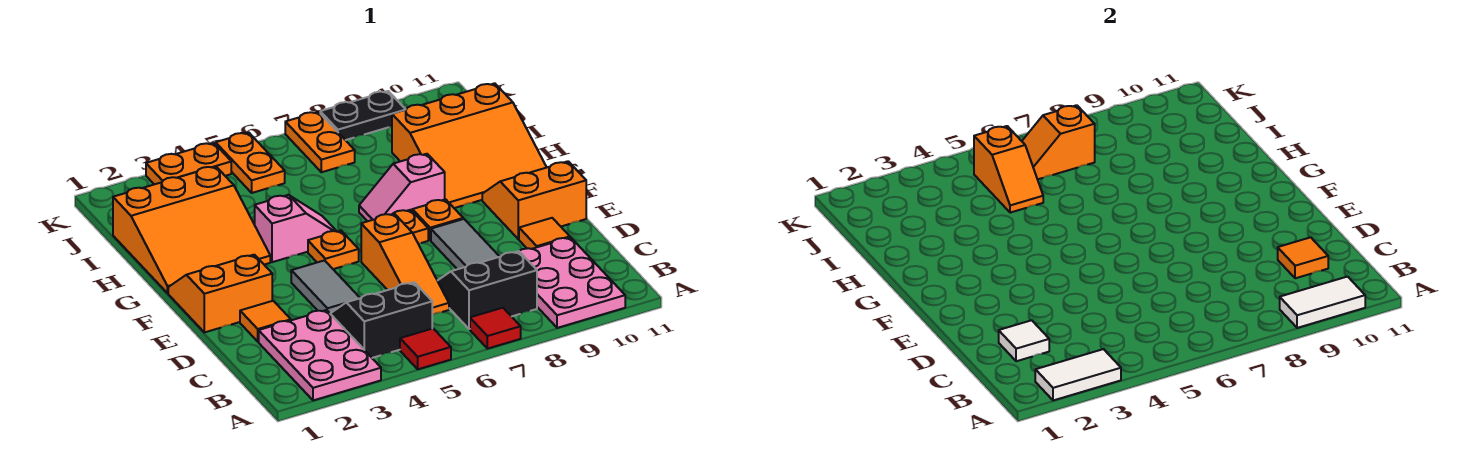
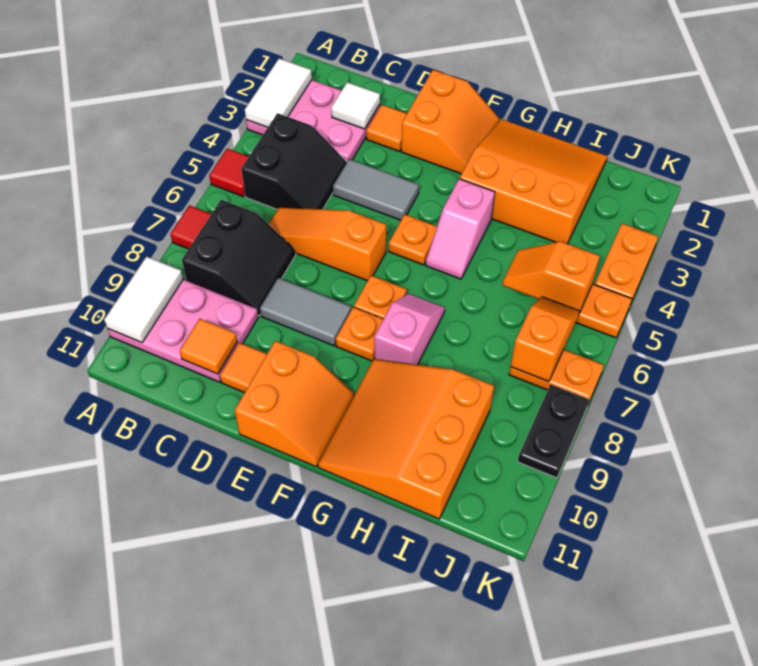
orange slope G1:I3 level 1 top I -> orange slope G1:I3 level 1 top 3

